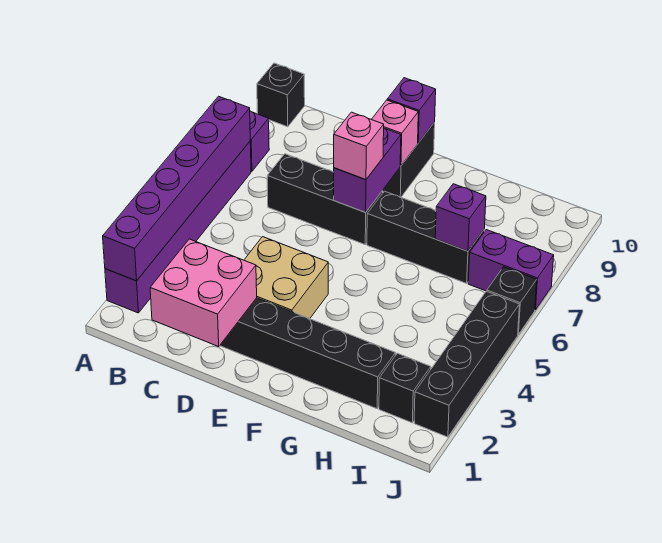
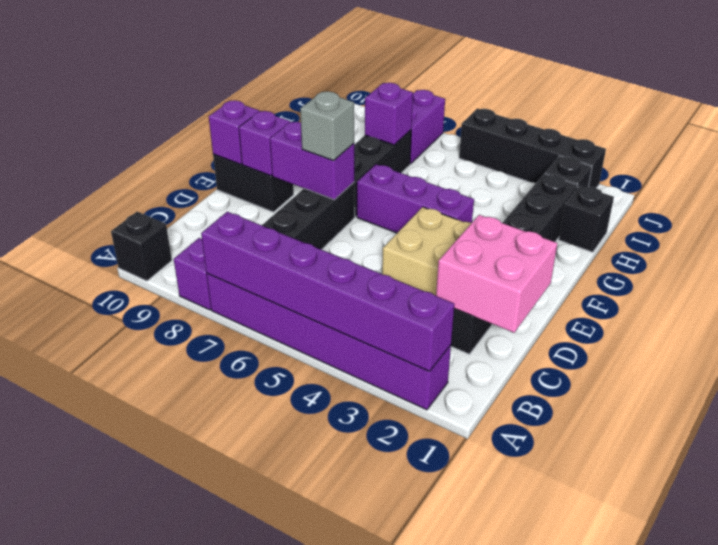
pink brick E7 level 3 -> grey brick E7 level 3
pink brick E9 level 2 -> purple brick E9 level 2
none -> purple brick F4:F6 level 1
black brick J6 level 1 -> black brick H1 level 1

